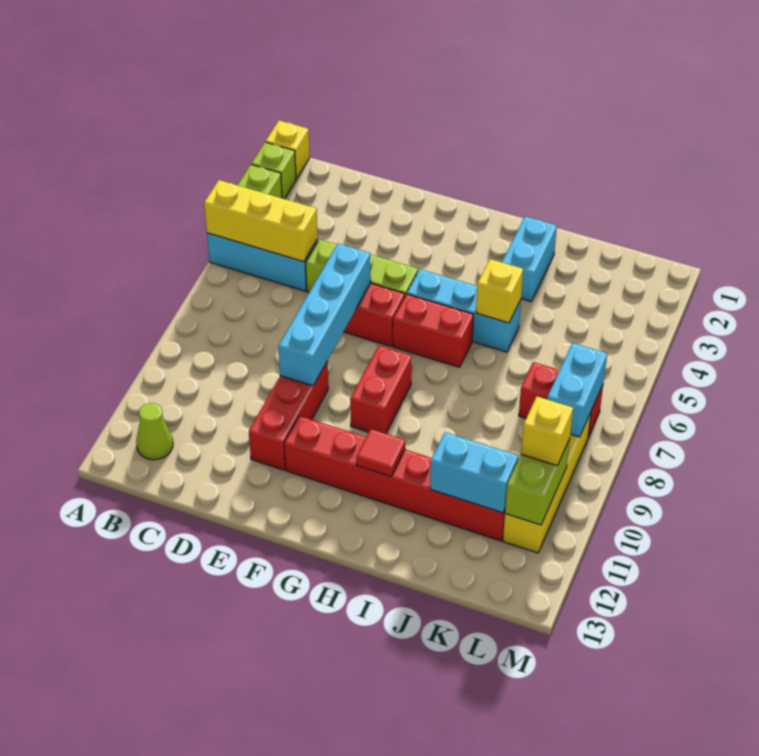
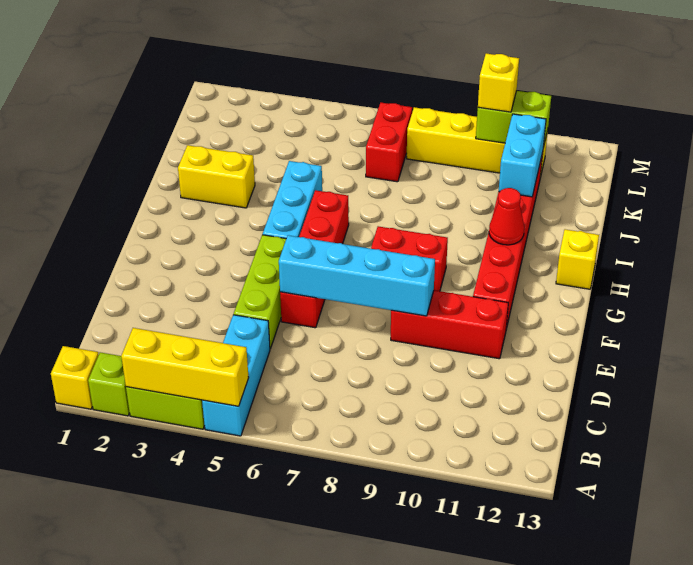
yellow brick A5:C5 level 2 -> yellow brick A3:A5 level 2
lime cone B12 level 1 -> none
red tile H11 level 2 -> red cone H11 level 2
cyan brick I2:I3 level 1 -> yellow brick I2:I3 level 1
yellow brick I5 level 2 -> yellow brick H13 level 1
cyan brick L7:L8 level 2 -> none

